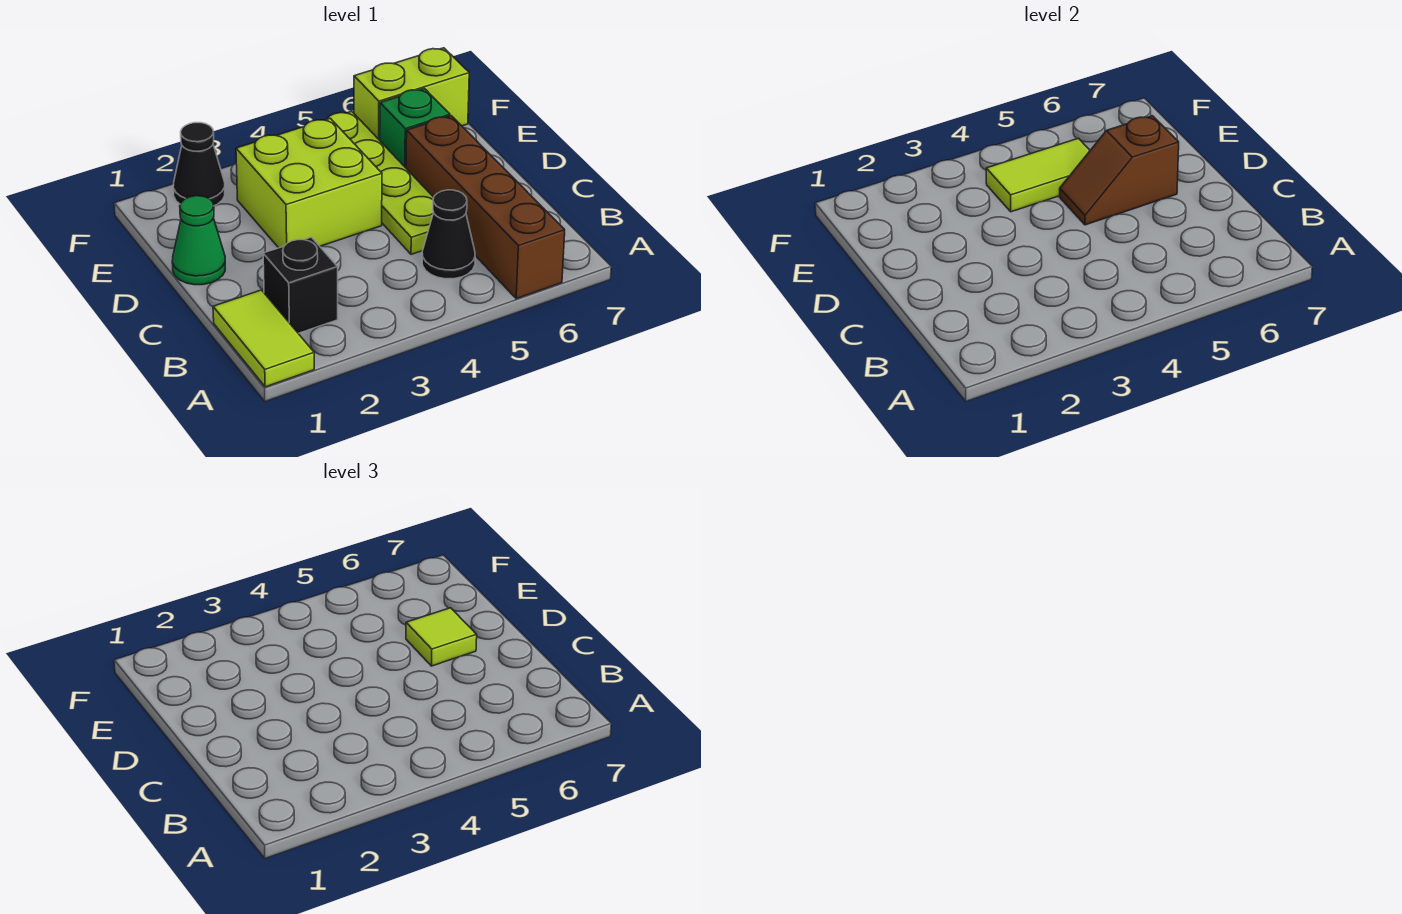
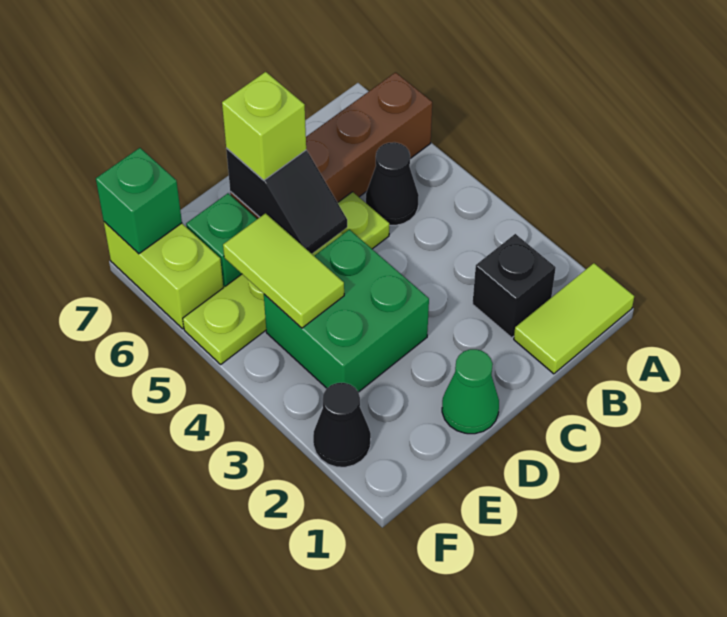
lime brick D3:E4 level 1 -> green brick D3:E4 level 1
brown slope D5:D6 level 2 top 6 -> black slope D5:D6 level 2 top 6
lime tile D6 level 3 -> lime brick D6 level 3
none -> green brick F7 level 2

